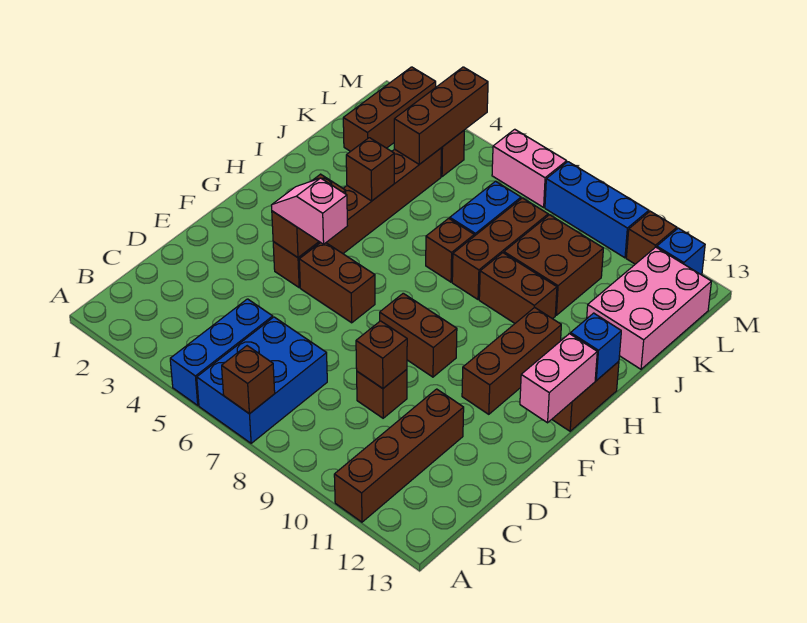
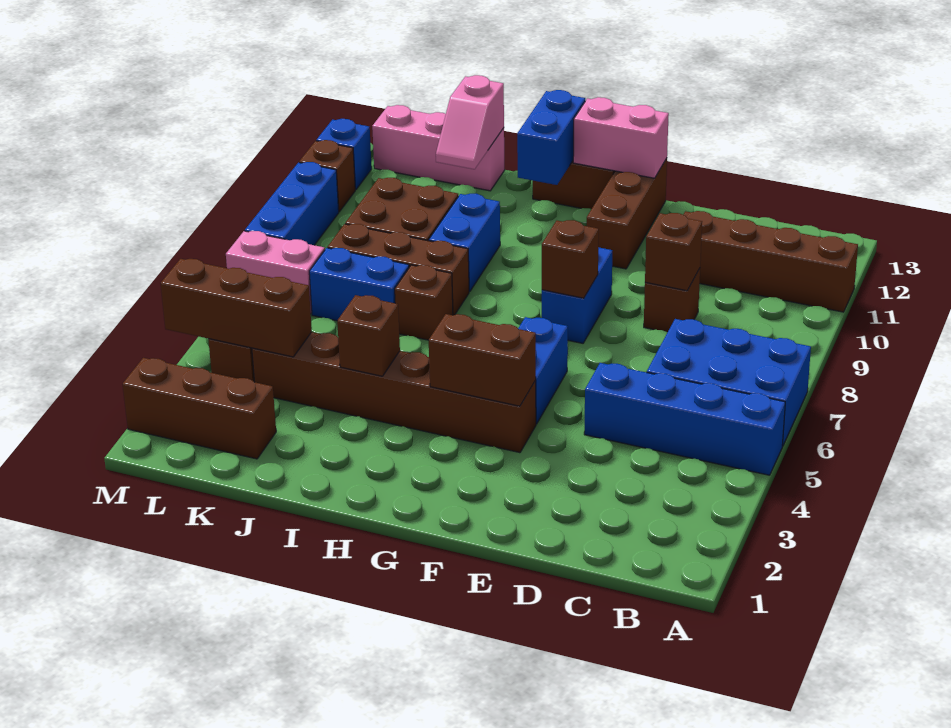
blue brick A5:C5 level 1 -> blue brick A5:D5 level 1
brown brick A7 level 2 -> brown brick F8 level 2
pink slope F4:F5 level 3 top 5 -> pink slope J12:J13 level 2 top 13
brown brick F5:F6 level 1 -> blue brick F5:F6 level 1
brown brick F8:F9 level 1 -> blue brick F8:F9 level 1
brown brick F11:H11 level 1 -> brown brick F11:F13 level 1
blue brick H13 level 2 -> blue brick H12:H13 level 2
brown brick I9:I10 level 1 -> blue brick I9:I10 level 1
pink brick J12:L13 level 1 -> pink brick J13:L13 level 1
pink brick M6:M7 level 1 -> pink brick L7:M7 level 1

